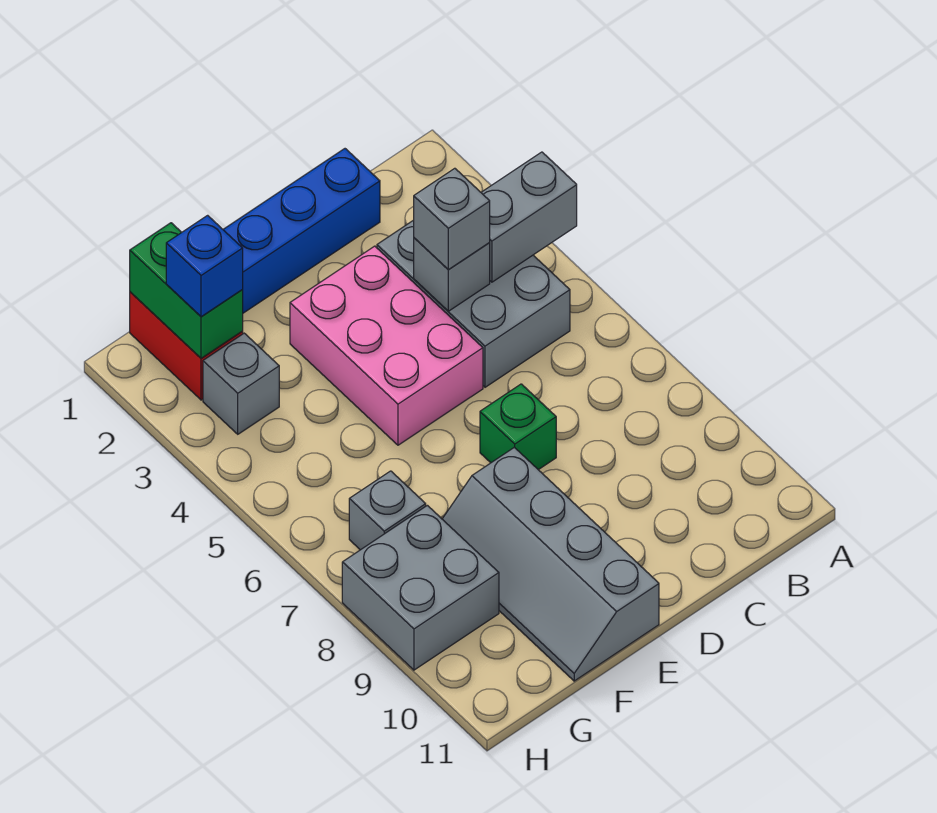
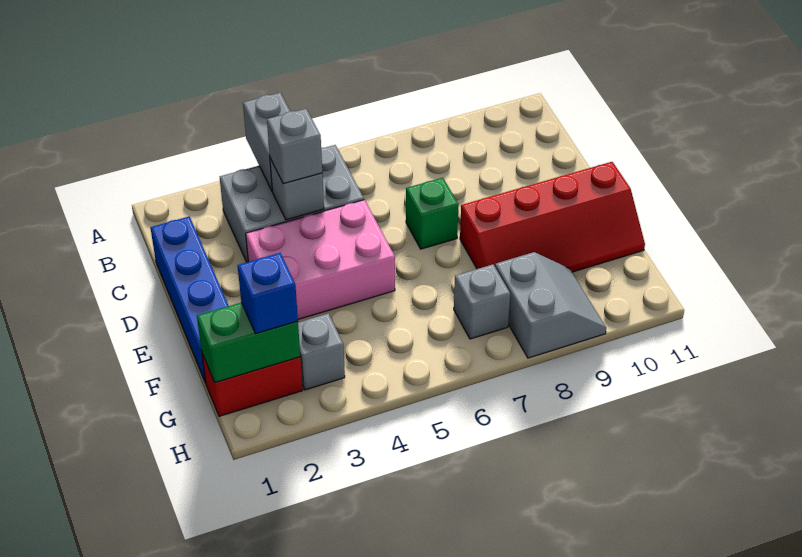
grey slope E8:F11 level 1 top E -> red slope E8:F11 level 1 top E
grey brick G8:H9 level 1 -> grey slope G8:H9 level 1 top 8

